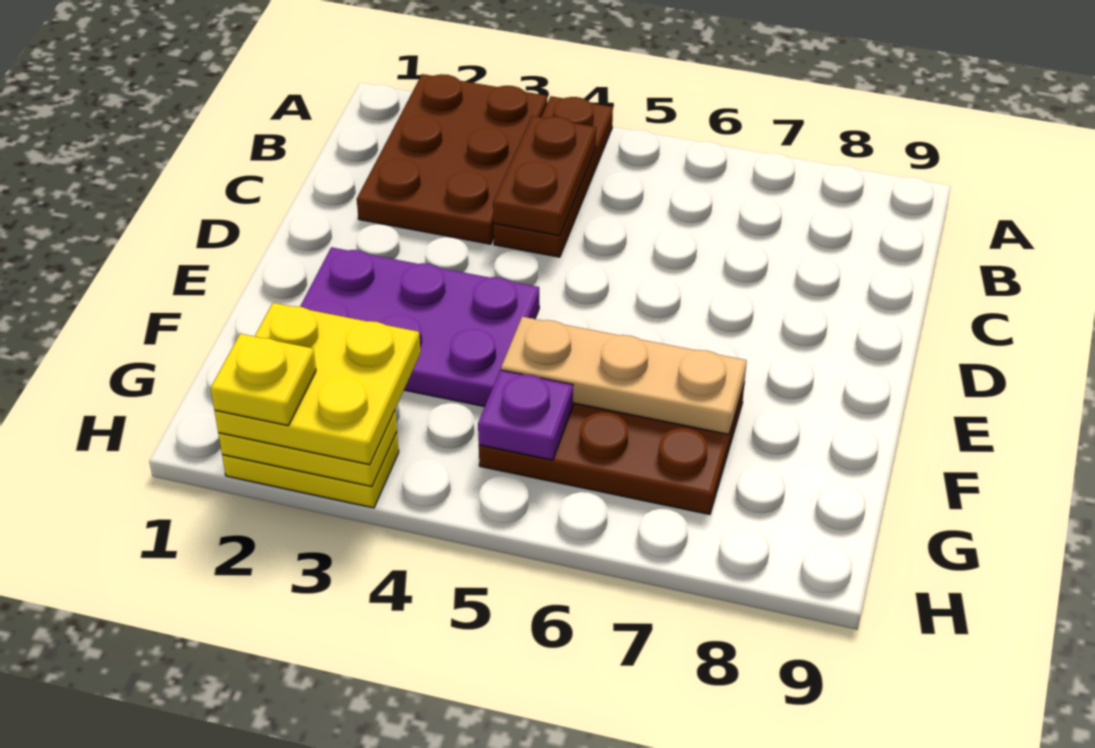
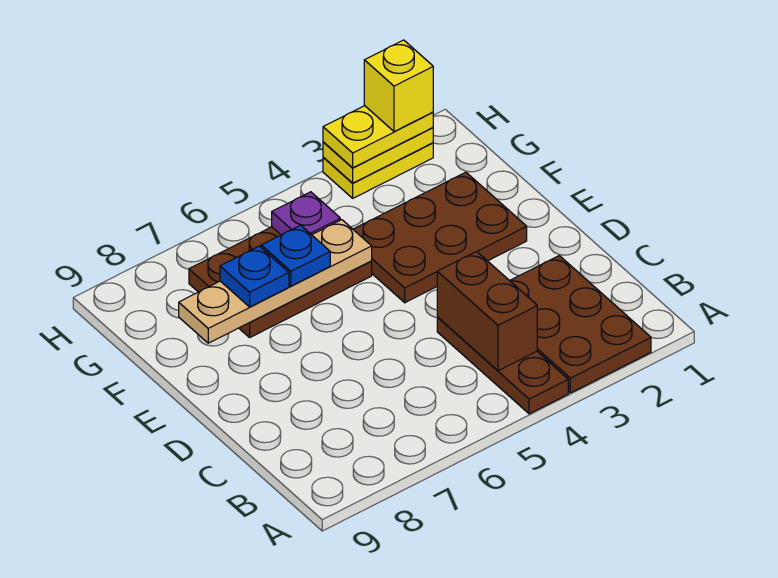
brown plate B4:C4 level 2 -> brown brick B4:C4 level 2
purple plate E2:F4 level 1 -> brown plate E2:F4 level 1
tan plate F5:F7 level 2 -> tan plate F5:F8 level 2
none -> blue plate F6 level 3
none -> blue plate F7 level 3
yellow plate G2:H3 level 3 -> yellow plate H2:H3 level 3
yellow plate H2 level 4 -> yellow brick H2 level 4

